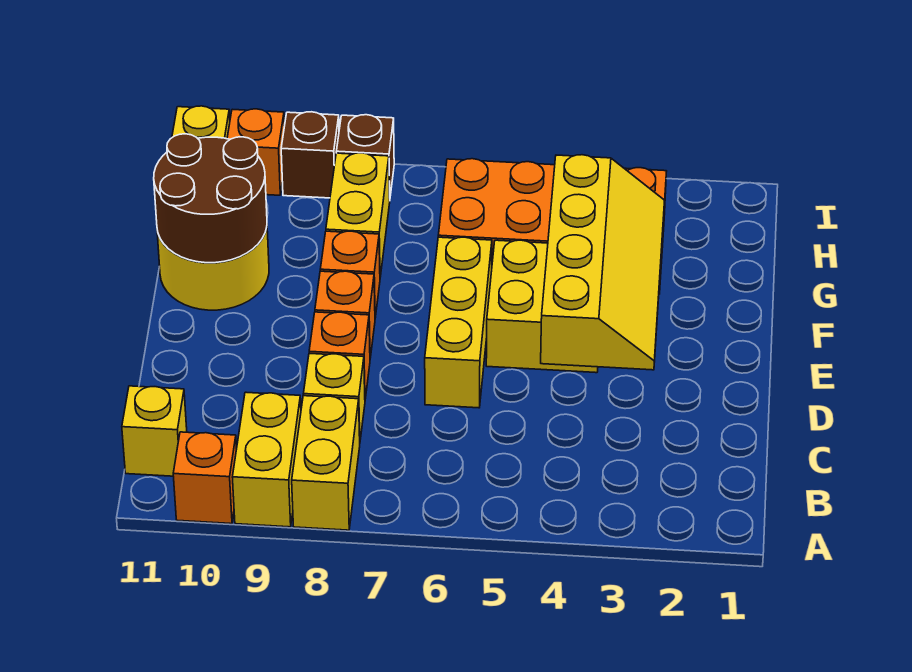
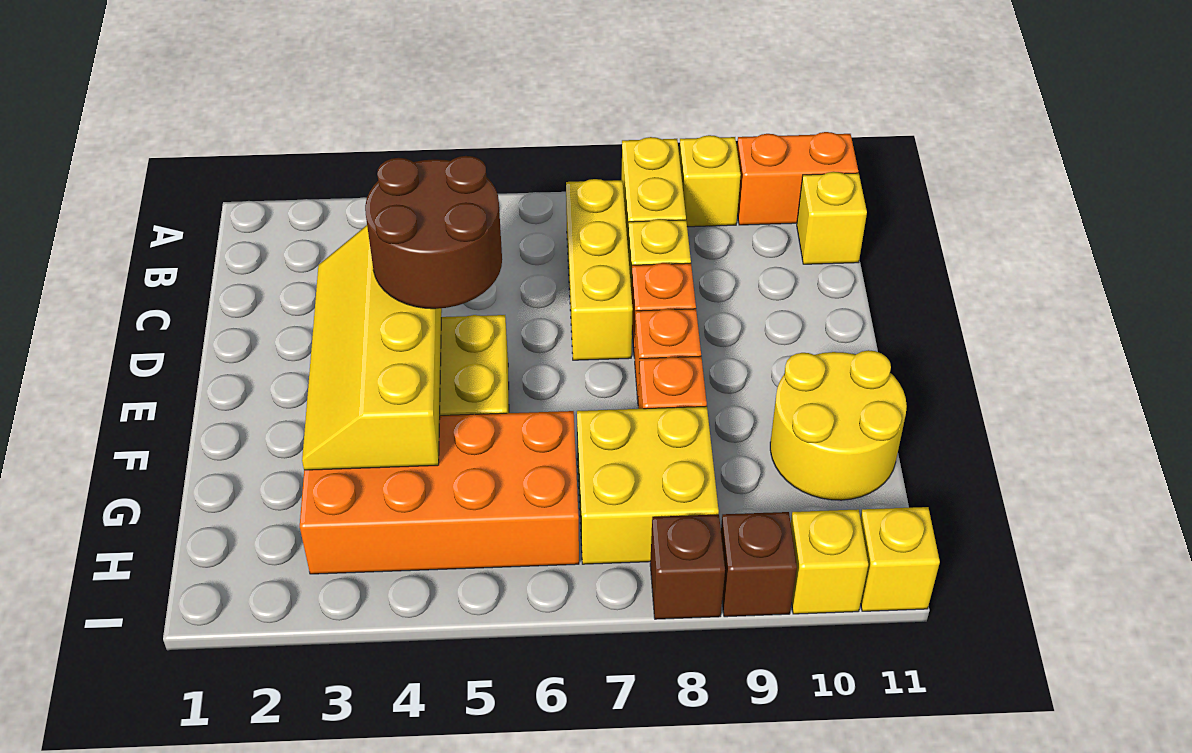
yellow brick A9:B9 level 1 -> yellow brick A9 level 1
orange brick A10 level 1 -> orange brick A10:A11 level 1
yellow brick D6:F6 level 1 -> yellow brick B7:D7 level 1
brown round brick F10:G11 level 2 -> brown round brick D4:E5 level 3
yellow brick G8:H8 level 1 -> yellow brick G7:H8 level 1
orange brick I10 level 1 -> yellow brick I10 level 1

